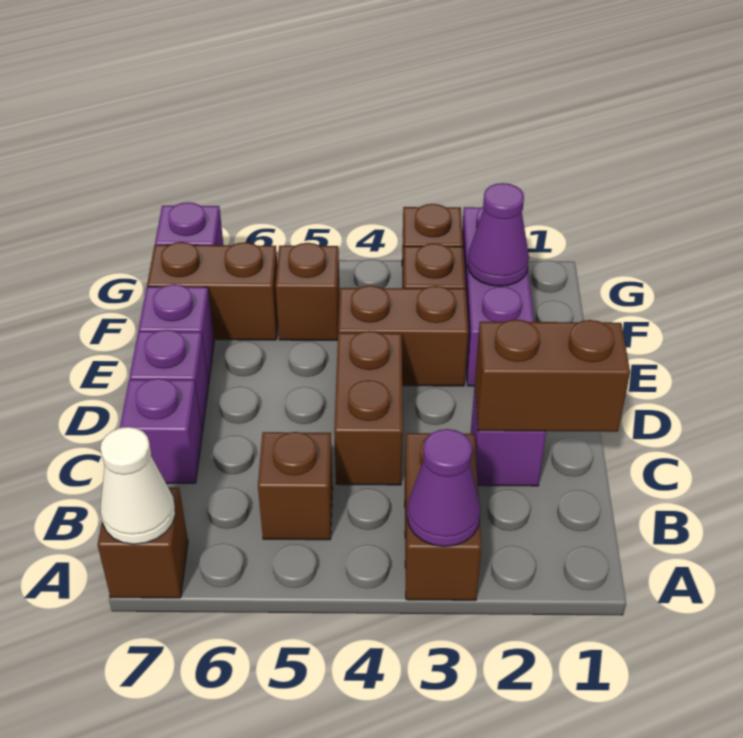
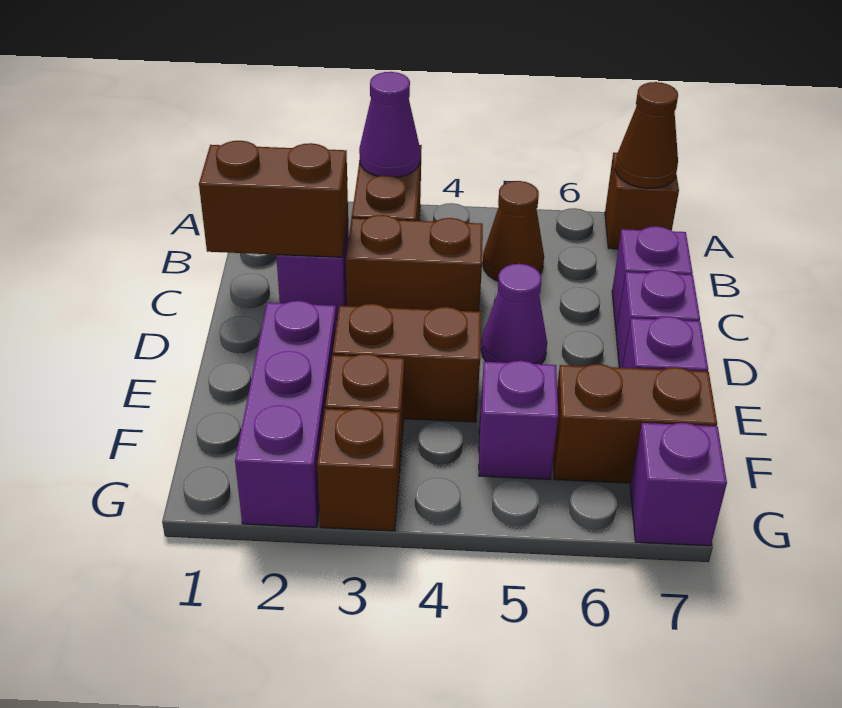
white cone A7 level 2 -> brown cone A7 level 2
brown brick B5 level 1 -> brown cone B5 level 1
brown brick C4:D4 level 1 -> brown brick C3:C4 level 1
purple cone F2 level 2 -> purple cone D5 level 1
brown brick F5 level 1 -> purple brick F5 level 1

